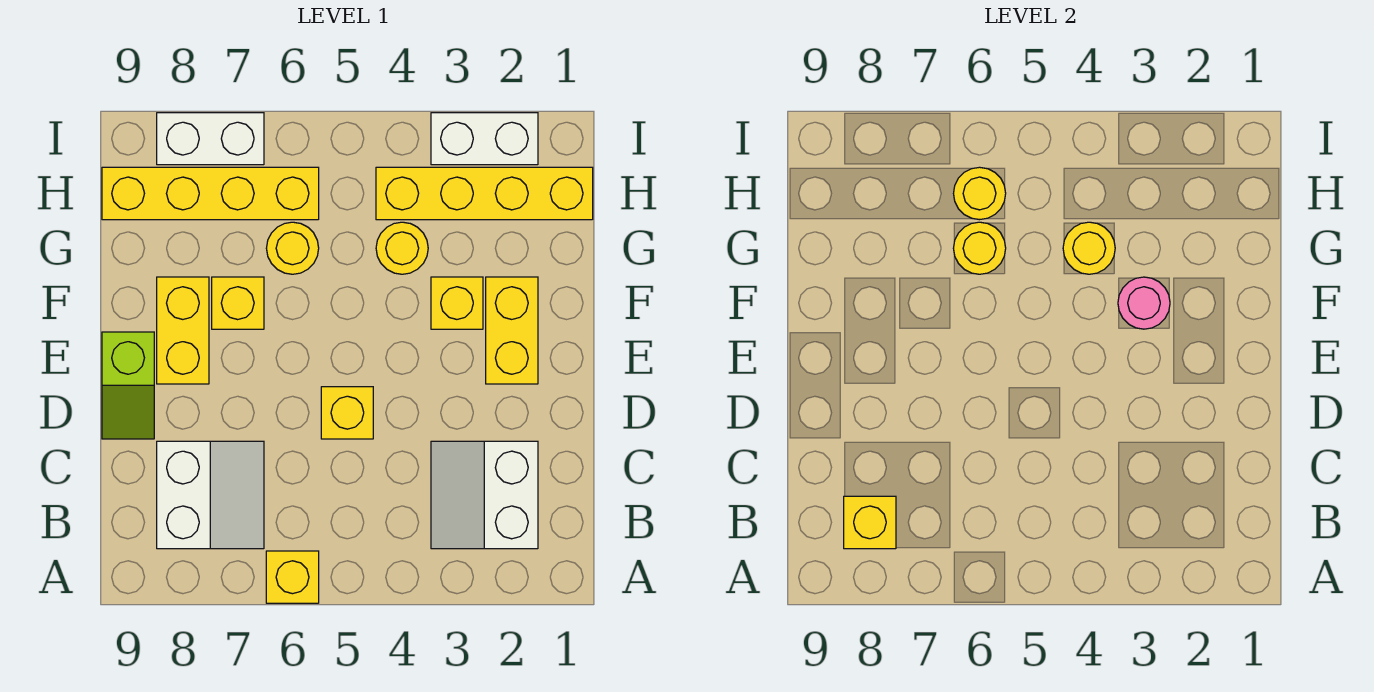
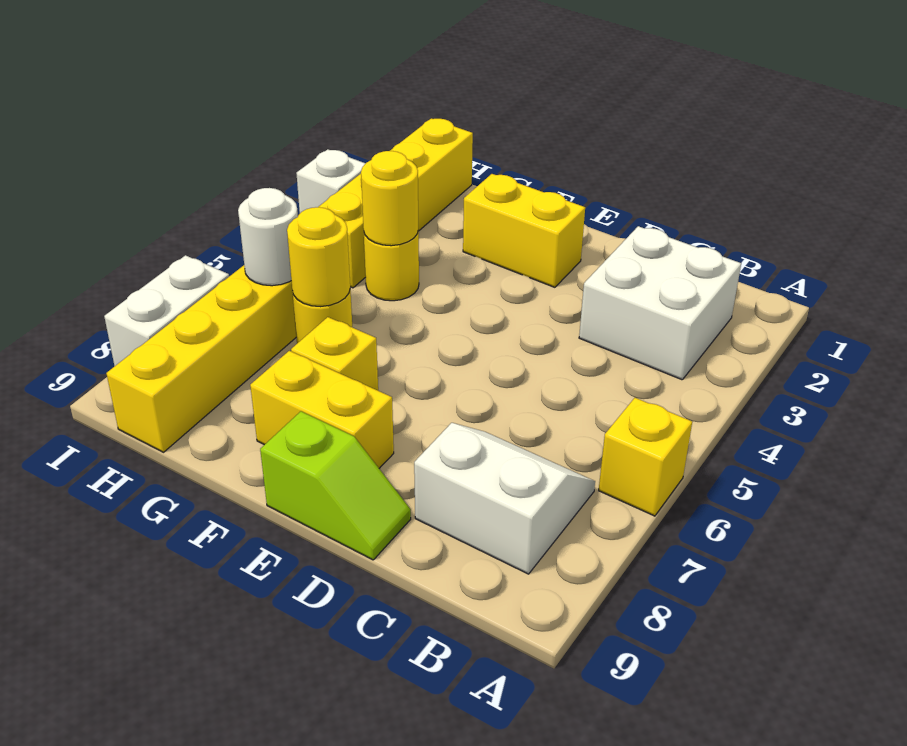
white slope B2:C3 level 1 top 2 -> white brick B2:C3 level 1
yellow brick B8 level 2 -> none
yellow brick D5 level 1 -> none
yellow brick F3 level 1 -> none
pink round brick F3 level 2 -> none
yellow round brick H6 level 2 -> white round brick H6 level 2
white brick I2:I3 level 1 -> white brick I3 level 1

